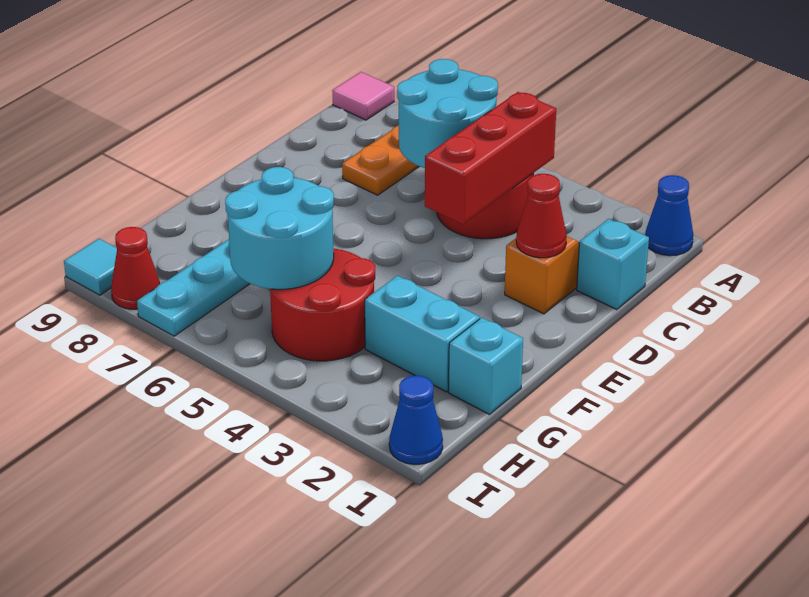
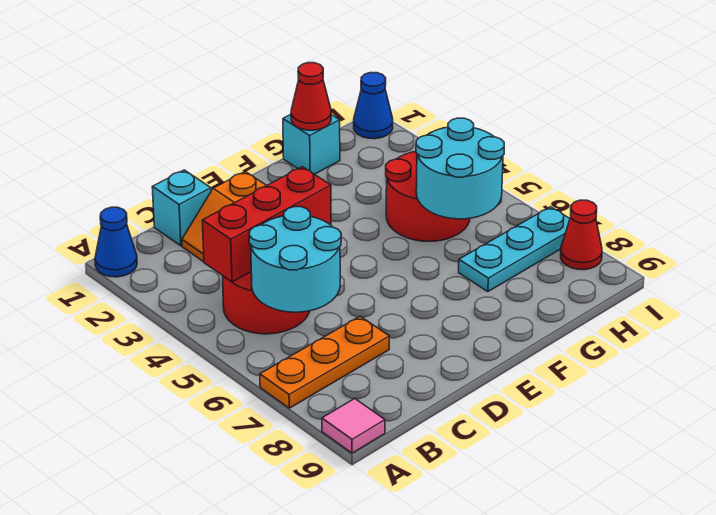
red cone D2 level 2 -> red cone G1 level 2
cyan brick G2:G3 level 1 -> none
cyan tile I9 level 1 -> none

